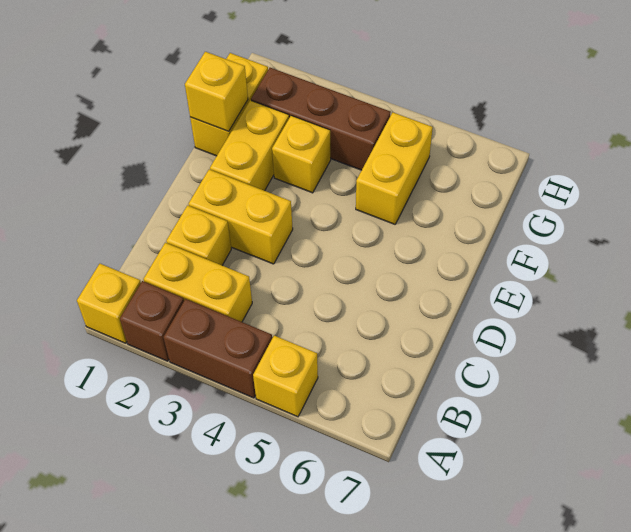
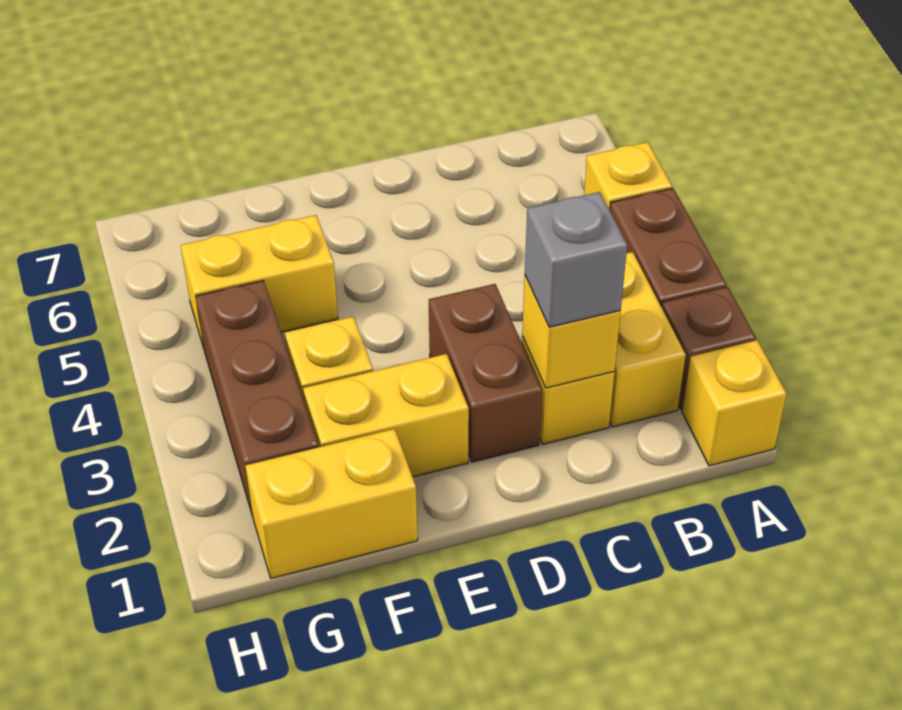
none -> grey brick C2 level 3
yellow brick D2:D3 level 1 -> brown brick D2:D3 level 1
yellow brick F1 level 2 -> yellow brick C2 level 2

